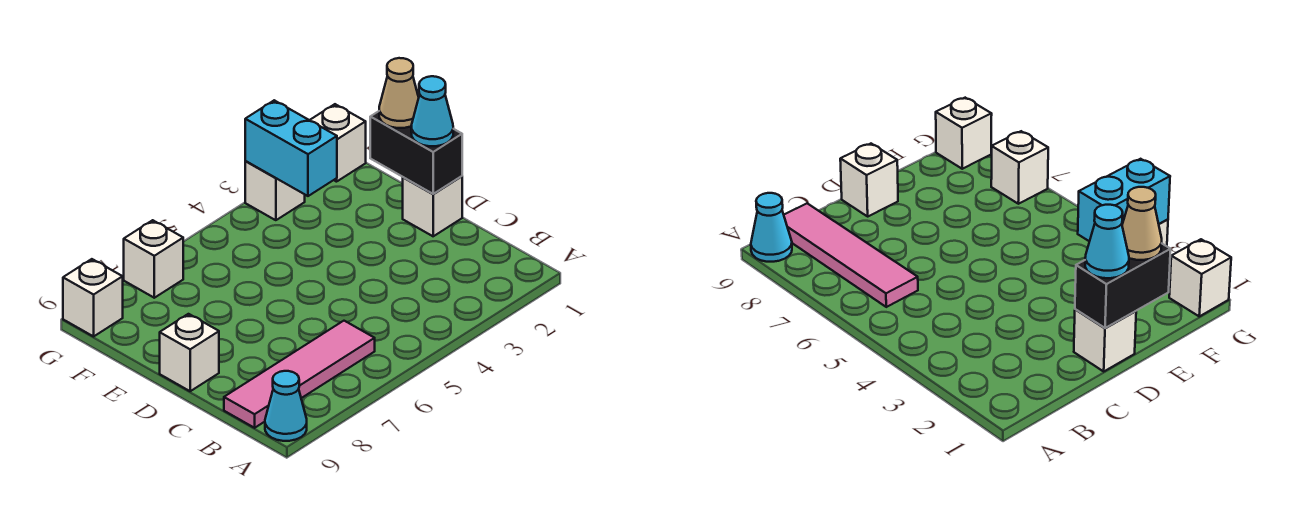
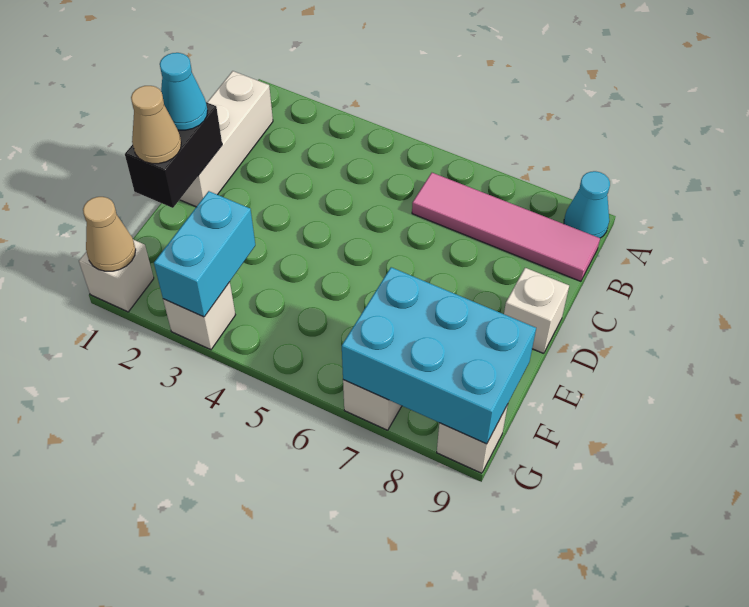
white brick D1 level 1 -> white brick B1:D1 level 1
none -> cyan brick F7:G9 level 2
none -> tan cone G1 level 2

